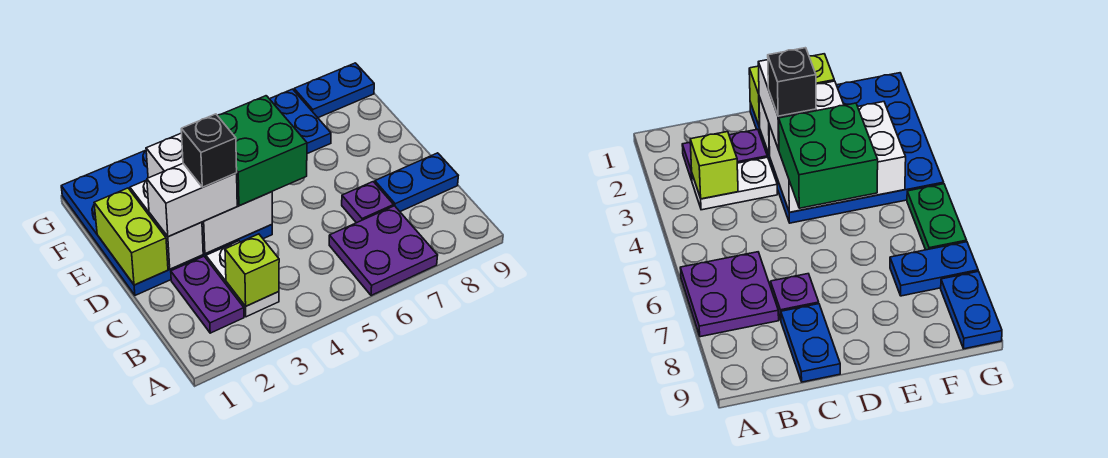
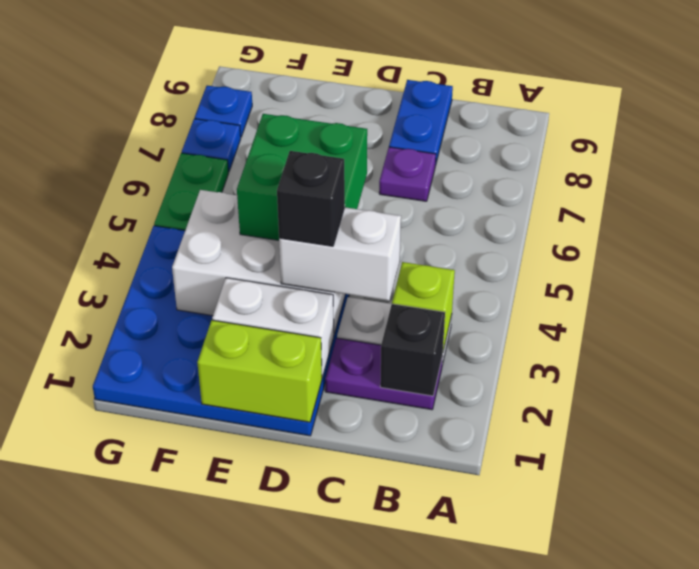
purple plate A6:B7 level 1 -> none
none -> black brick B2 level 2
white brick D2:D3 level 3 -> white brick C3:D3 level 3
blue plate F7:G7 level 1 -> blue plate G7 level 1
blue plate G8:G9 level 1 -> blue plate G8 level 1

